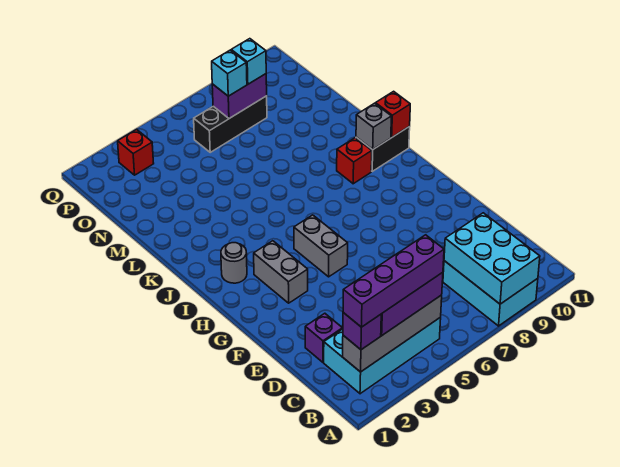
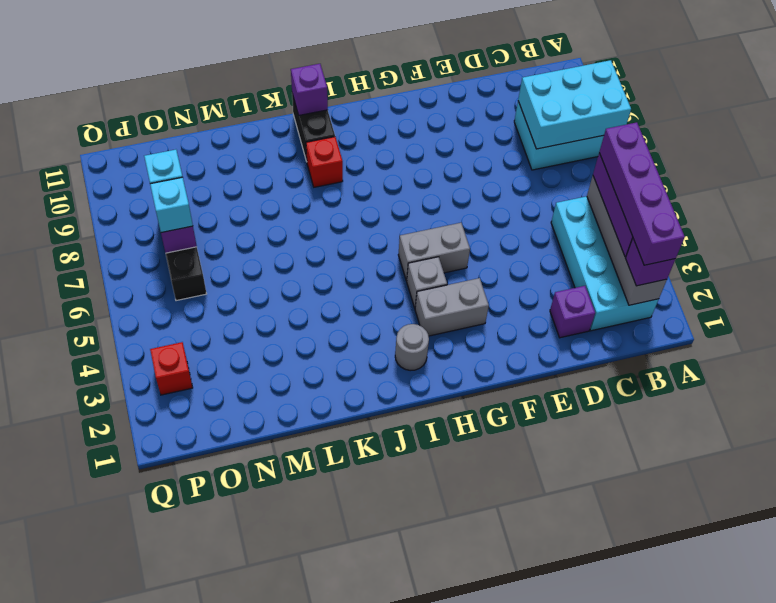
grey brick J10 level 2 -> grey brick H4 level 1
red brick J11 level 2 -> purple brick J11 level 2

